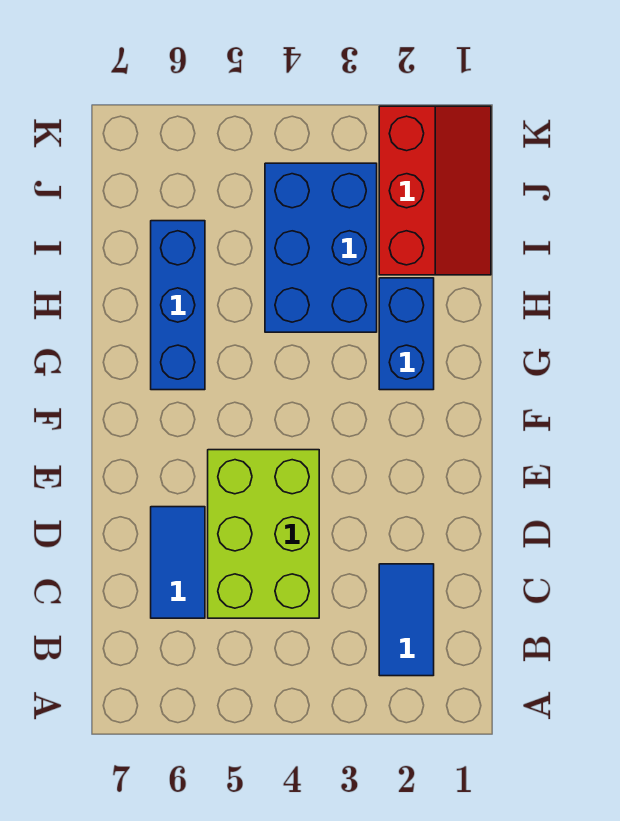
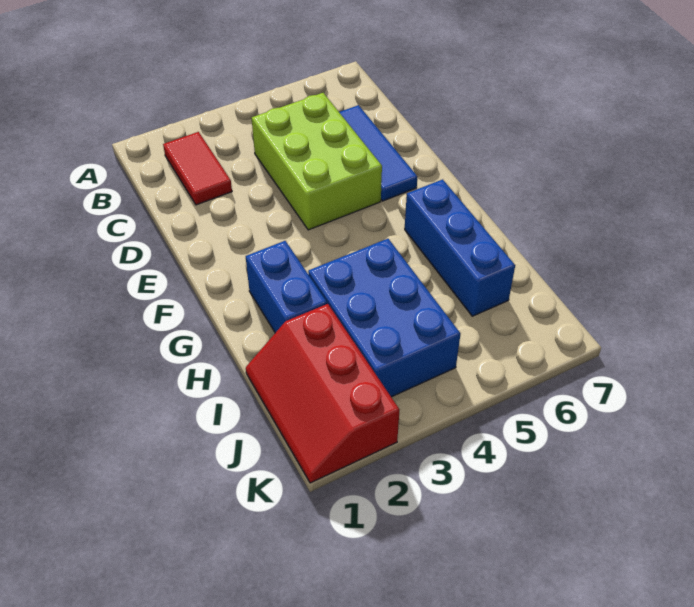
blue tile B2:C2 level 1 -> red tile B2:C2 level 1
blue tile C6:D6 level 1 -> blue tile C6:E6 level 1

